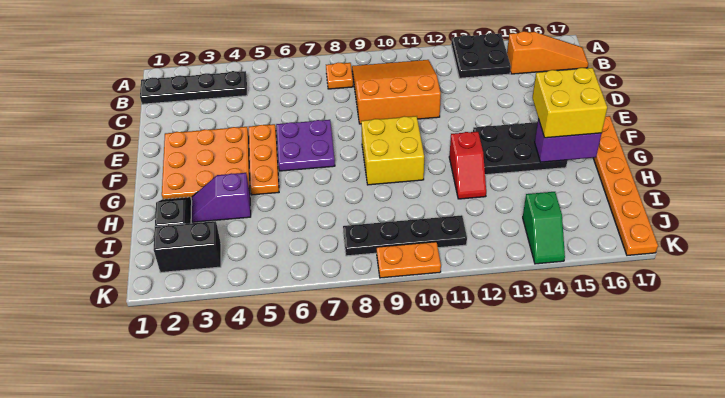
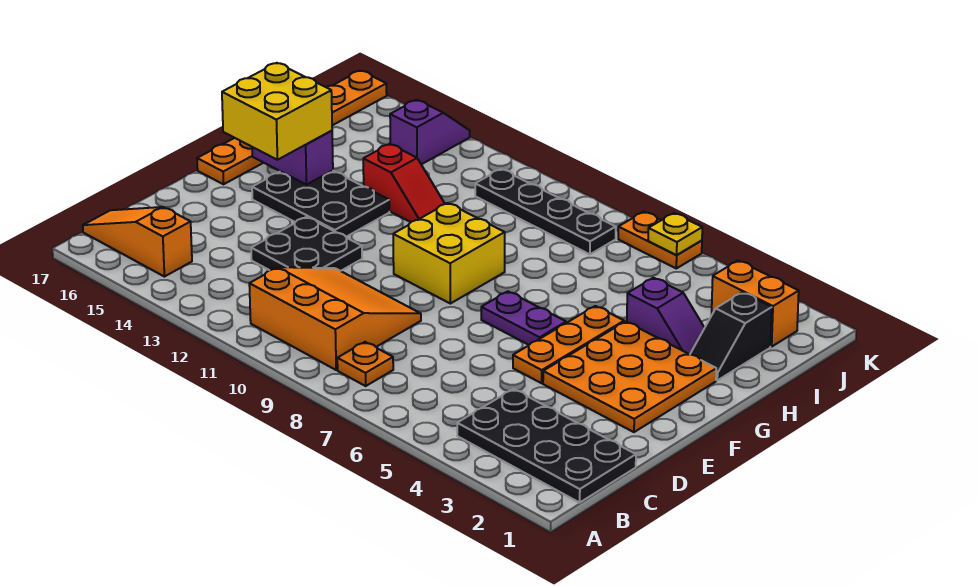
black plate A13:B14 level 1 -> black plate D12:E13 level 1
black plate B1:B4 level 1 -> black plate B1:C4 level 1
orange slope B9:D11 level 1 top D -> orange slope B9:D11 level 1 top B
purple plate E6:F7 level 1 -> purple plate F6:F7 level 1
red slope G12:H12 level 1 top G -> red slope H12:H13 level 1 top 13
black brick J2:J3 level 1 -> orange brick J2:J3 level 1
green slope J14:K14 level 1 top J -> purple slope J14:K14 level 1 top J
none -> yellow plate K6 level 2
orange plate K9:K10 level 1 -> orange plate K6:K7 level 1

